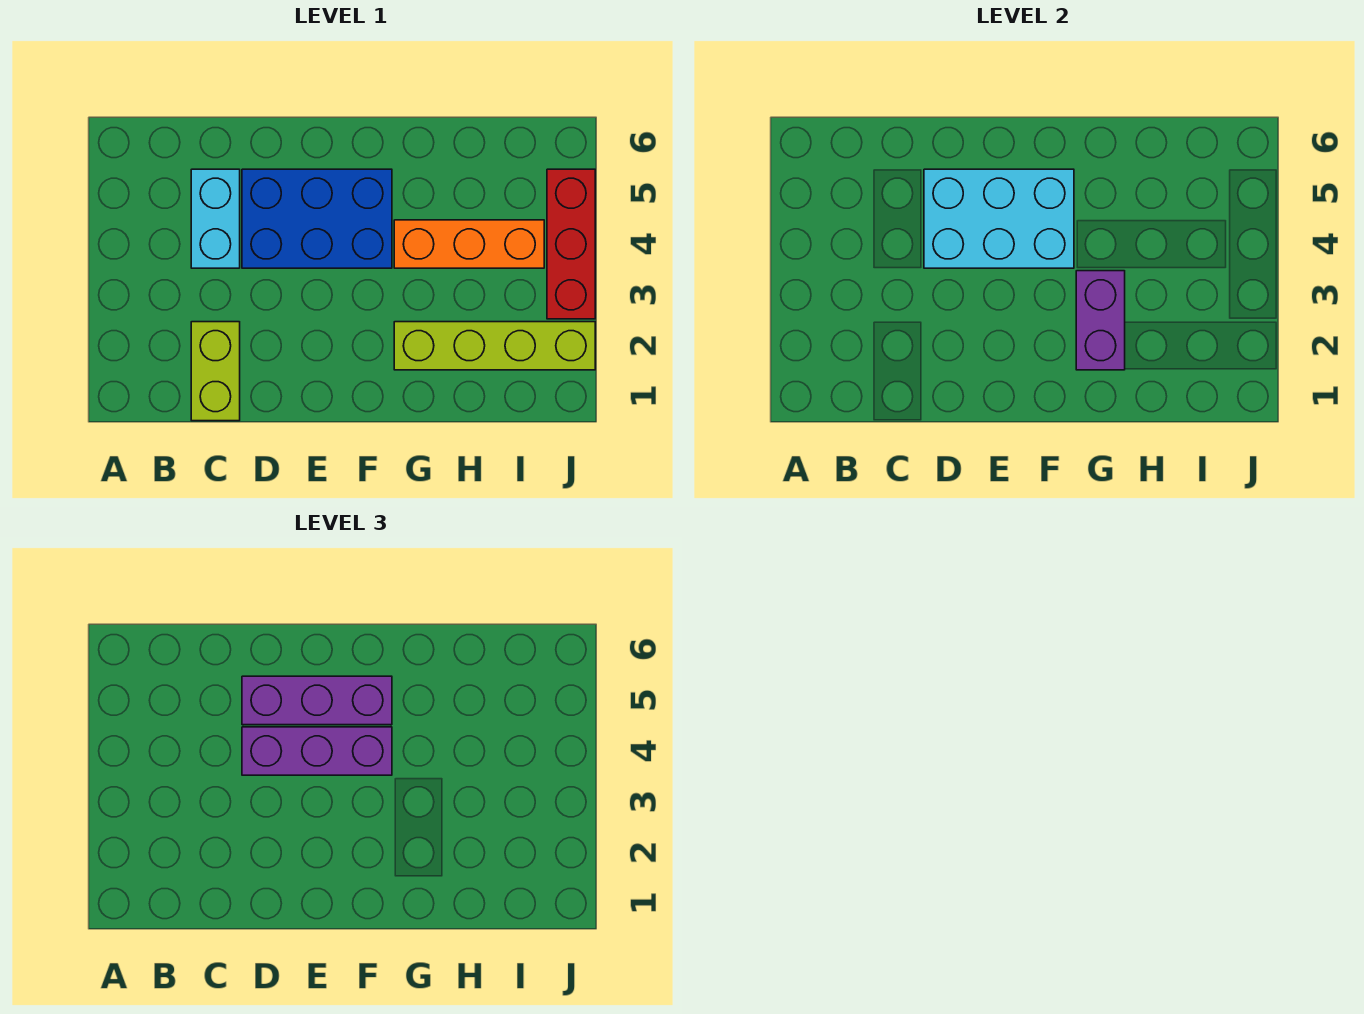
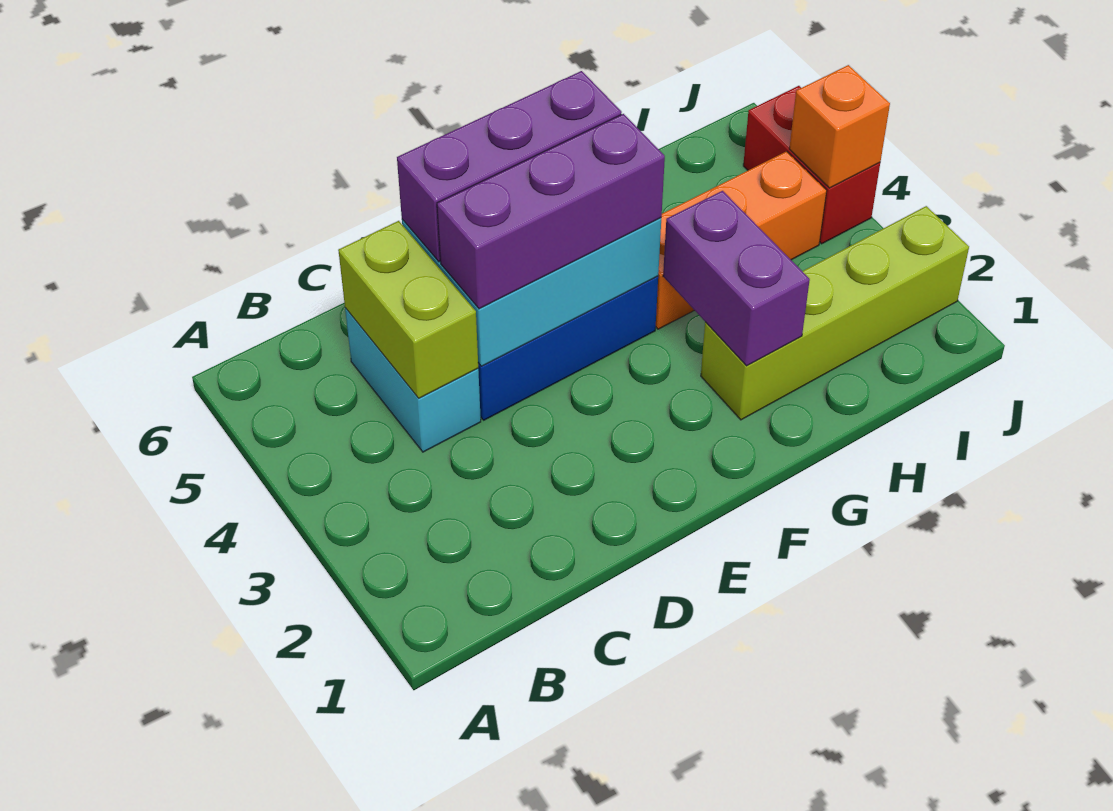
lime brick C1:C2 level 1 -> lime brick C4:C5 level 2
red brick J3:J5 level 1 -> red brick J4:J5 level 1
none -> orange brick J4 level 2

